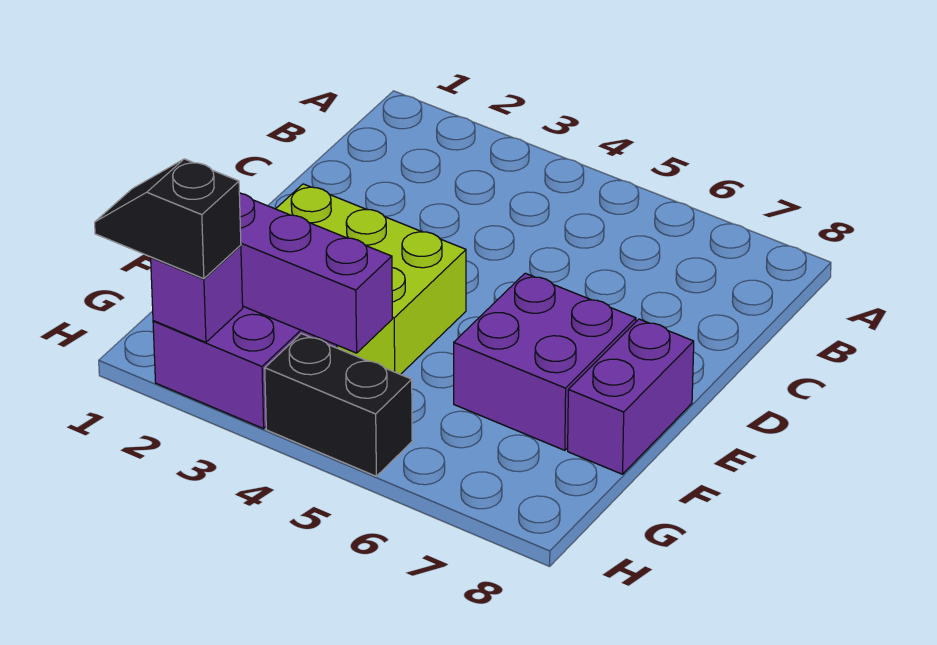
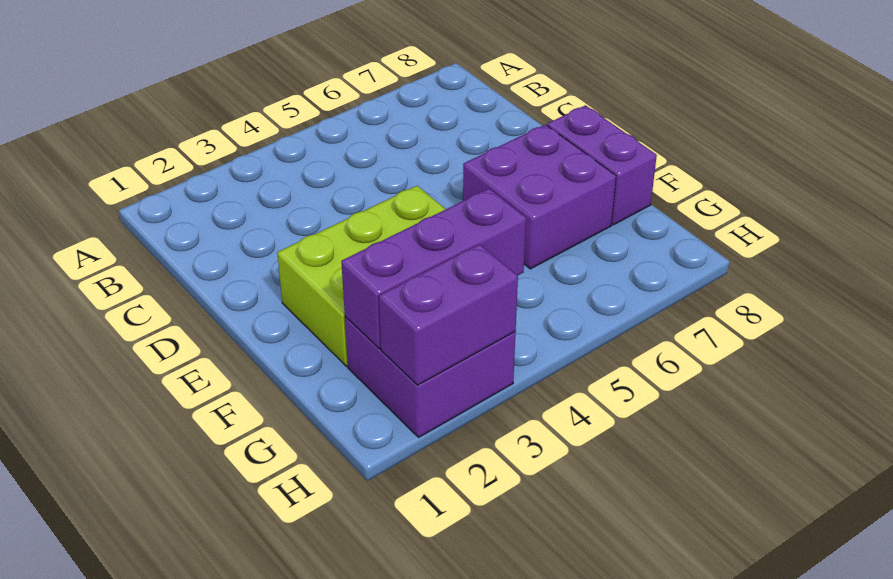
black slope H1:H2 level 3 top 2 -> none
purple brick H2 level 2 -> purple brick H2:H3 level 2
black brick H4:H5 level 1 -> none

